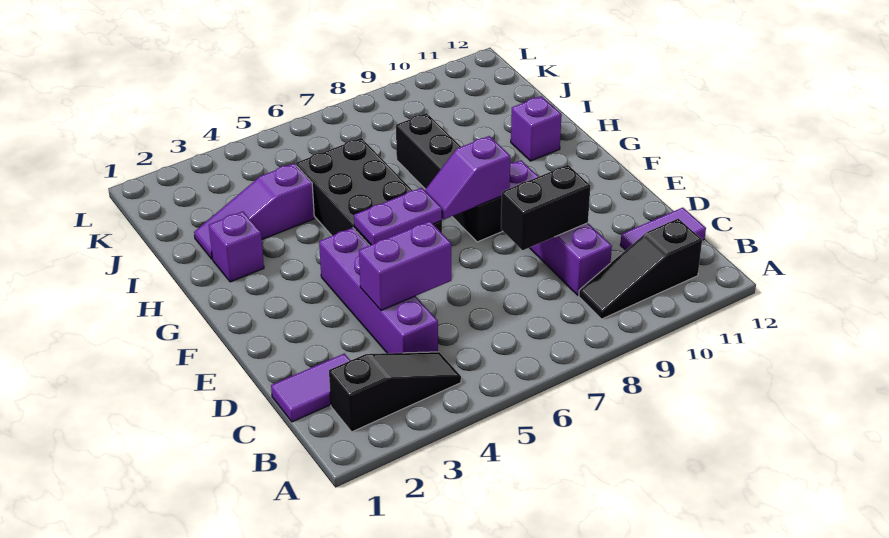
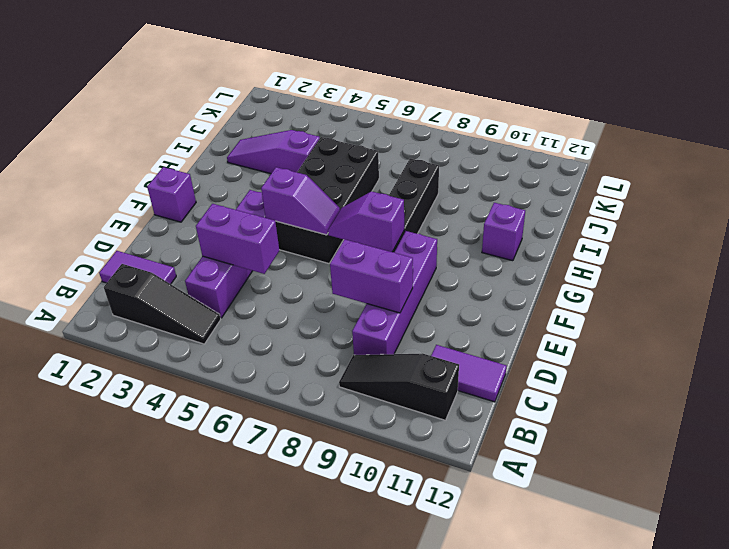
black brick D8:D9 level 2 -> purple brick D8:D9 level 2
purple plate F5:F6 level 2 -> purple slope F5:F6 level 2 top 5
purple brick H2 level 1 -> purple brick F1 level 1

